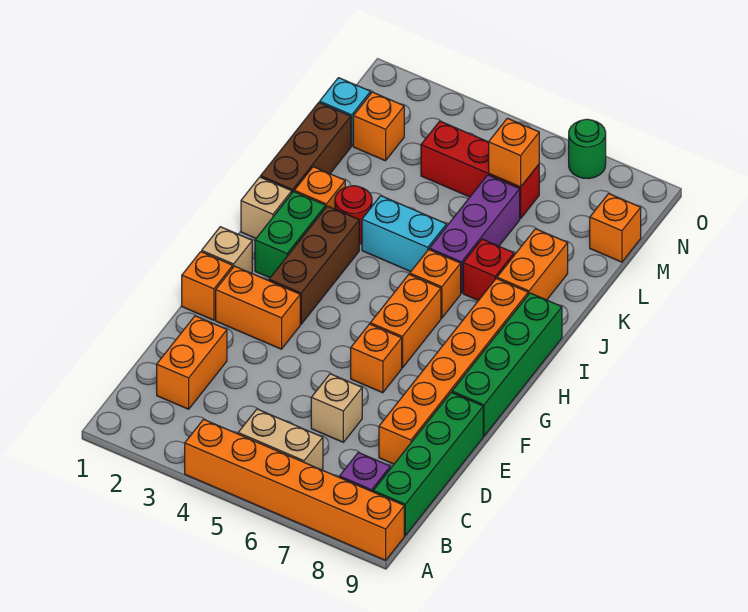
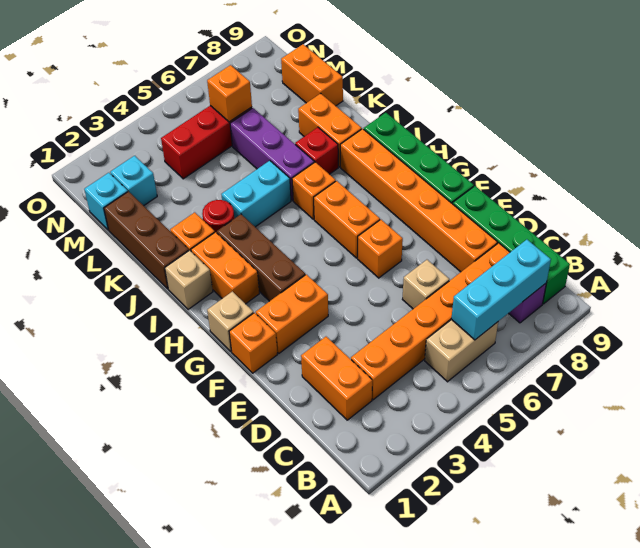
orange brick A4:A9 level 1 -> orange brick C3:C8 level 1
none -> cyan brick B6:B8 level 2
green brick H2:I2 level 1 -> orange brick H2:I2 level 1
orange brick M2 level 1 -> cyan brick M2 level 1
orange brick M9 level 1 -> orange brick L9:M9 level 1
green round brick O7 level 1 -> none

